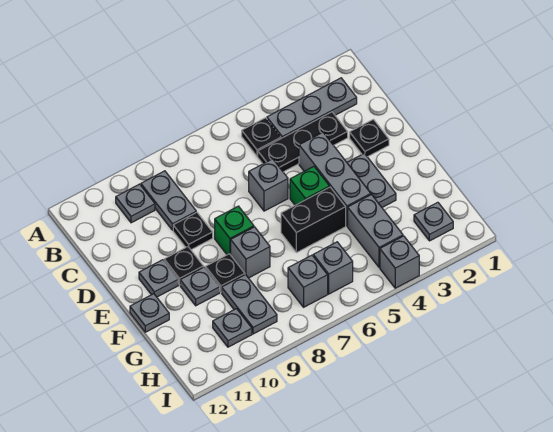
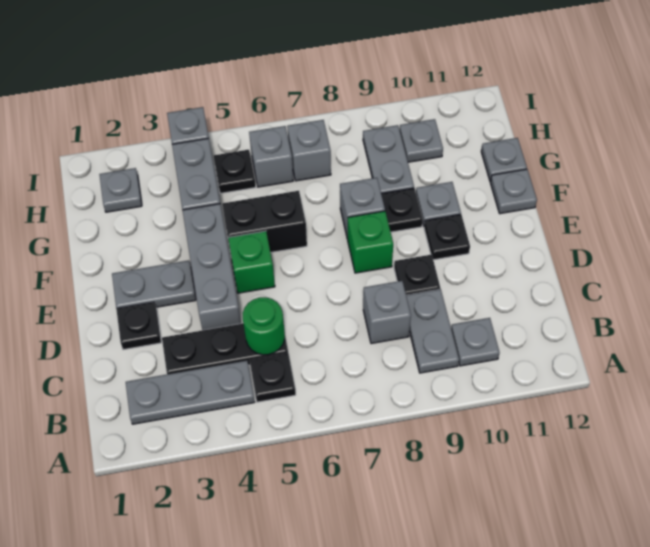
none -> green round brick C5 level 2
grey brick D6 level 1 -> grey brick C8 level 1
grey plate E3:F3 level 1 -> grey plate E2:E3 level 1
grey plate E11 level 1 -> grey plate G12 level 1
none -> black plate H5 level 1

